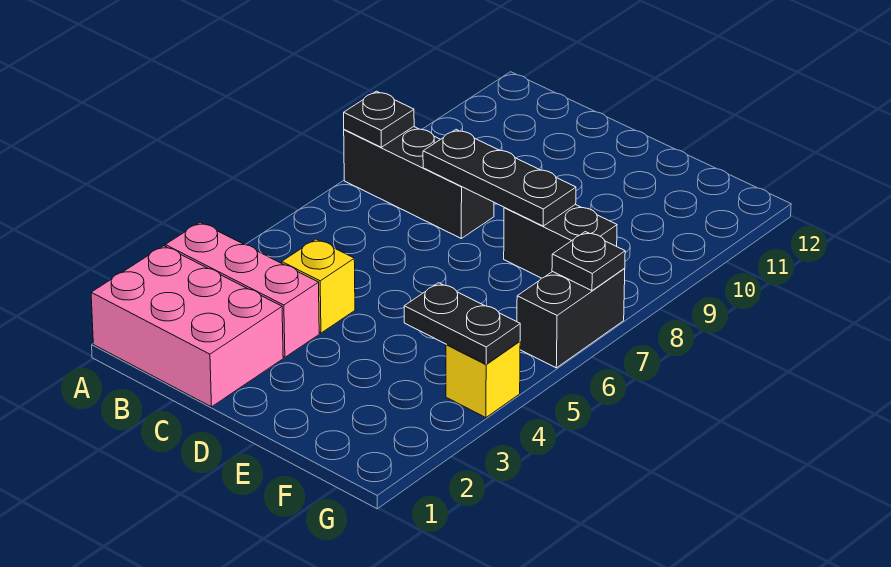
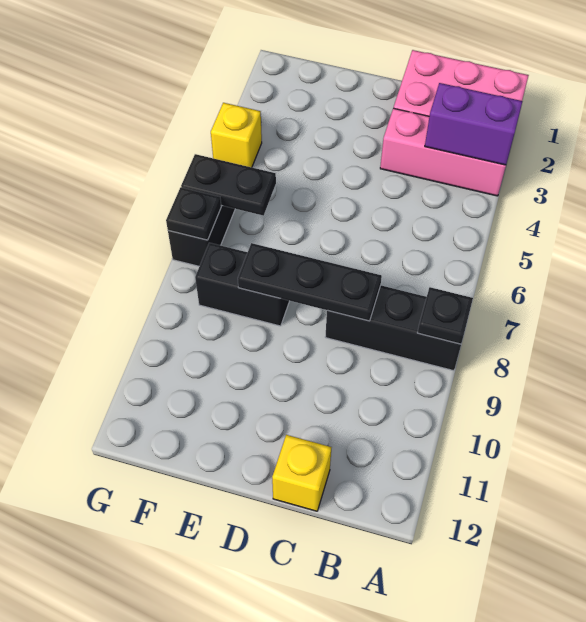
none -> purple brick A3:B3 level 2
yellow brick C4 level 1 -> yellow brick C12 level 1
black plate F4:G4 level 2 -> black plate F6:G6 level 2

